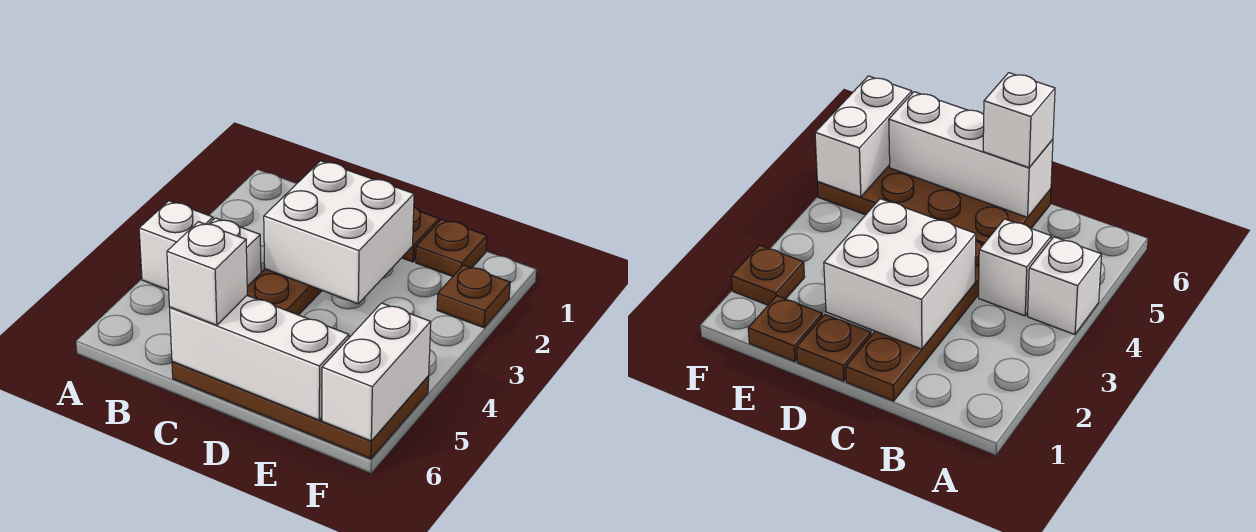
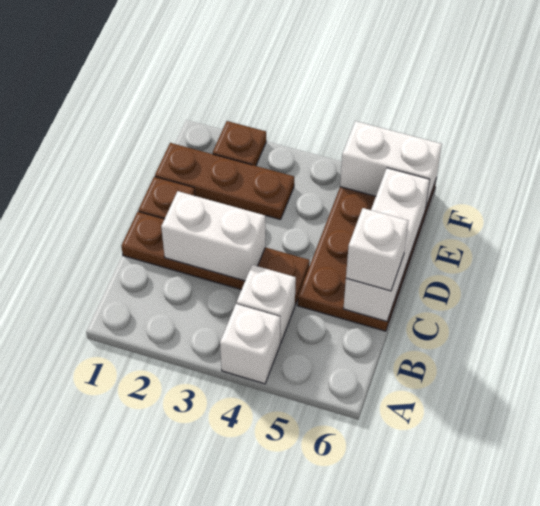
white brick C2:D3 level 2 -> white brick C2:C3 level 2
brown plate E1 level 1 -> brown plate E1:E3 level 1

